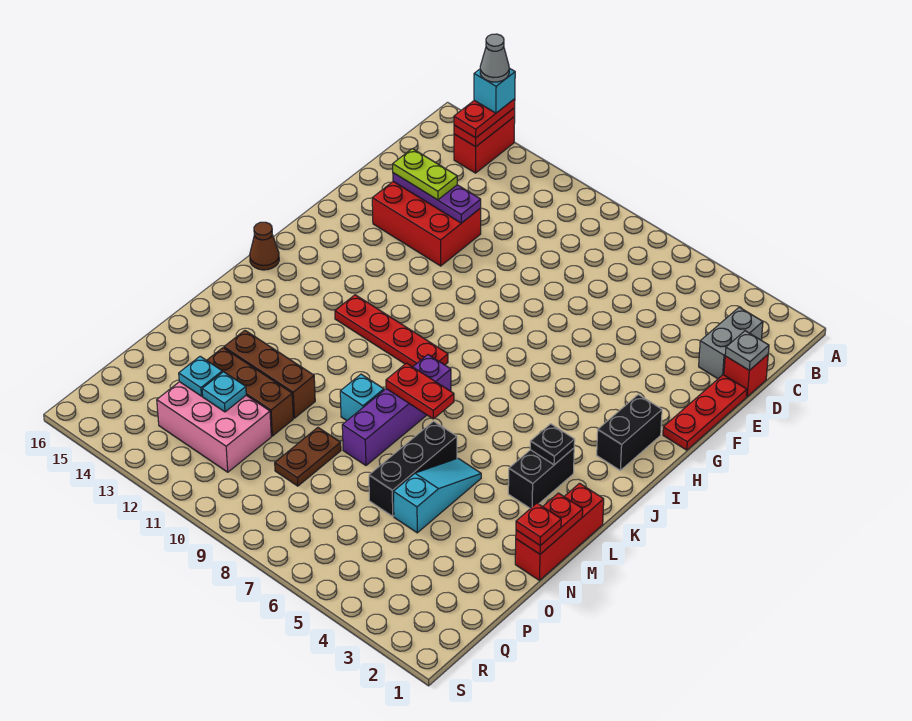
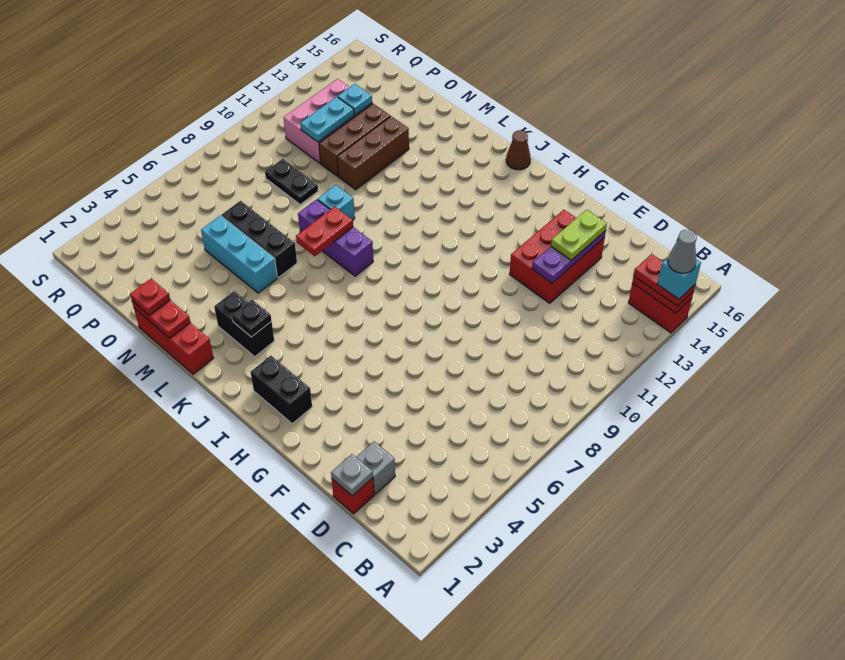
grey brick C2:D2 level 1 -> grey brick D2 level 1
red plate E1:G1 level 1 -> none
red plate J9:J12 level 1 -> none
purple brick K8:N8 level 1 -> purple brick K8:M8 level 1
cyan slope M5:O5 level 1 top O -> cyan brick M5:O5 level 1
brown plate O9:P9 level 1 -> black plate O9:P9 level 1
cyan plate P12 level 2 -> cyan plate P11:P12 level 2

